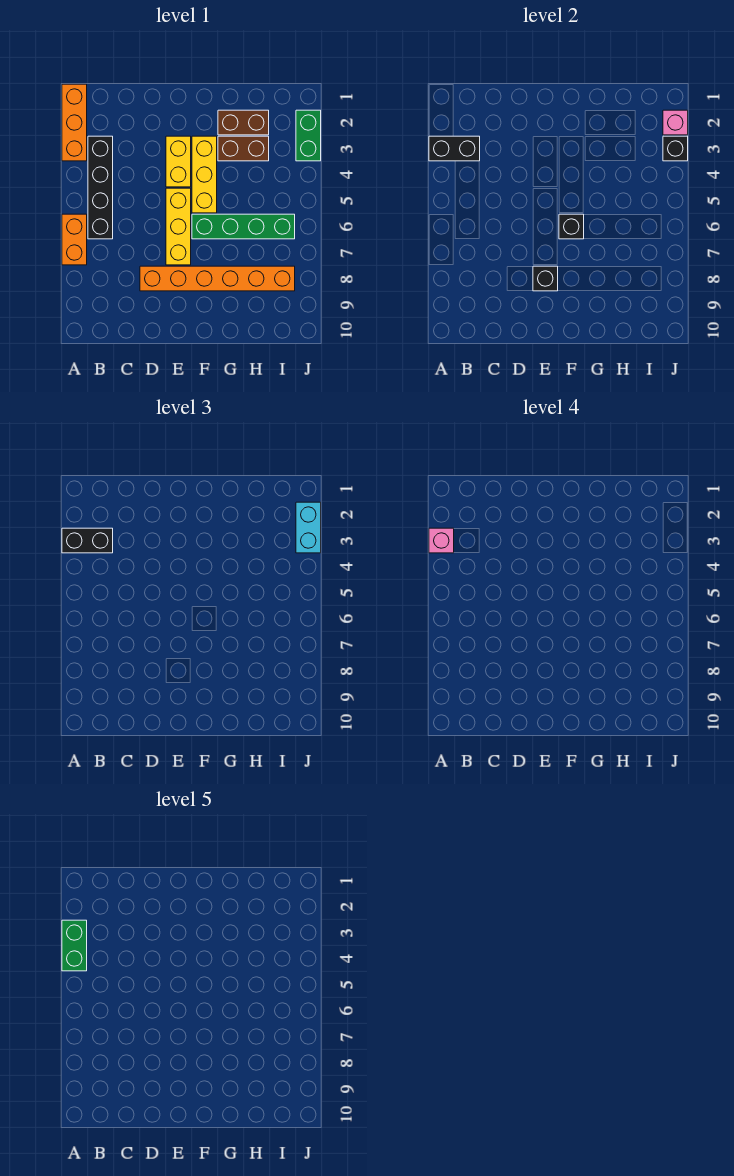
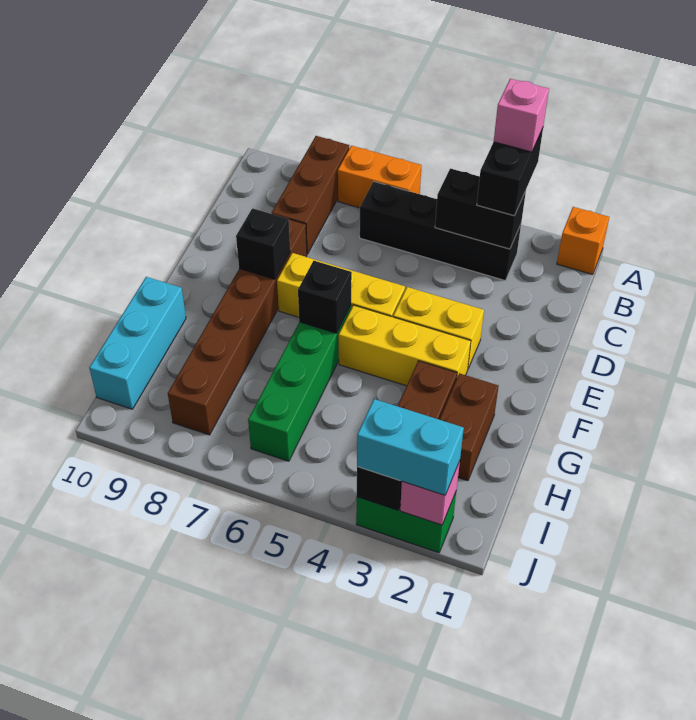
orange brick A1:A3 level 1 -> orange brick A1 level 1
black brick A3:B3 level 2 -> black brick B3:B4 level 2
green brick A3:A4 level 5 -> none
none -> brown brick A8:C8 level 1
orange brick D8:I8 level 1 -> brown brick D8:I8 level 1
none -> cyan brick G10:I10 level 1

